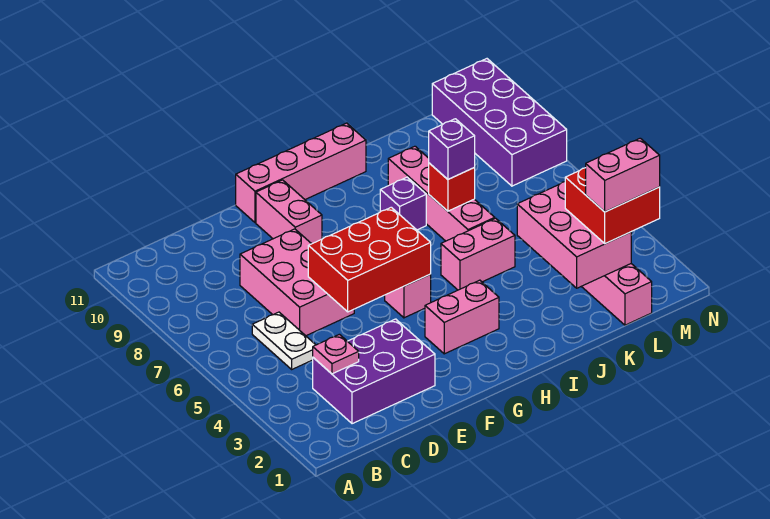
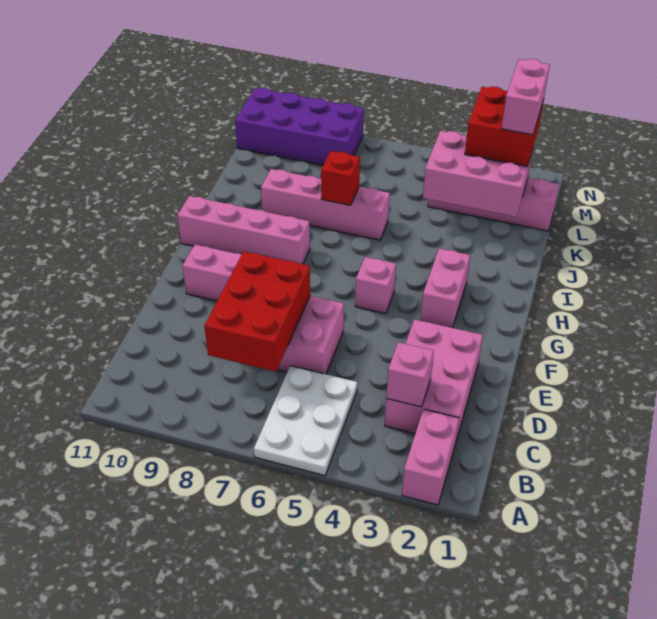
purple brick C2:E3 level 1 -> pink brick C2:E3 level 1
pink plate C3 level 2 -> pink brick C3 level 2
white plate C5:C6 level 1 -> white plate A5:C6 level 1
red brick E5:G6 level 2 -> red brick C7:E8 level 2
pink brick F11:I11 level 1 -> pink brick H8:H11 level 1
pink brick I5:J5 level 1 -> pink brick A2:B2 level 1
purple brick I8 level 1 -> none
purple brick J7 level 3 -> none

